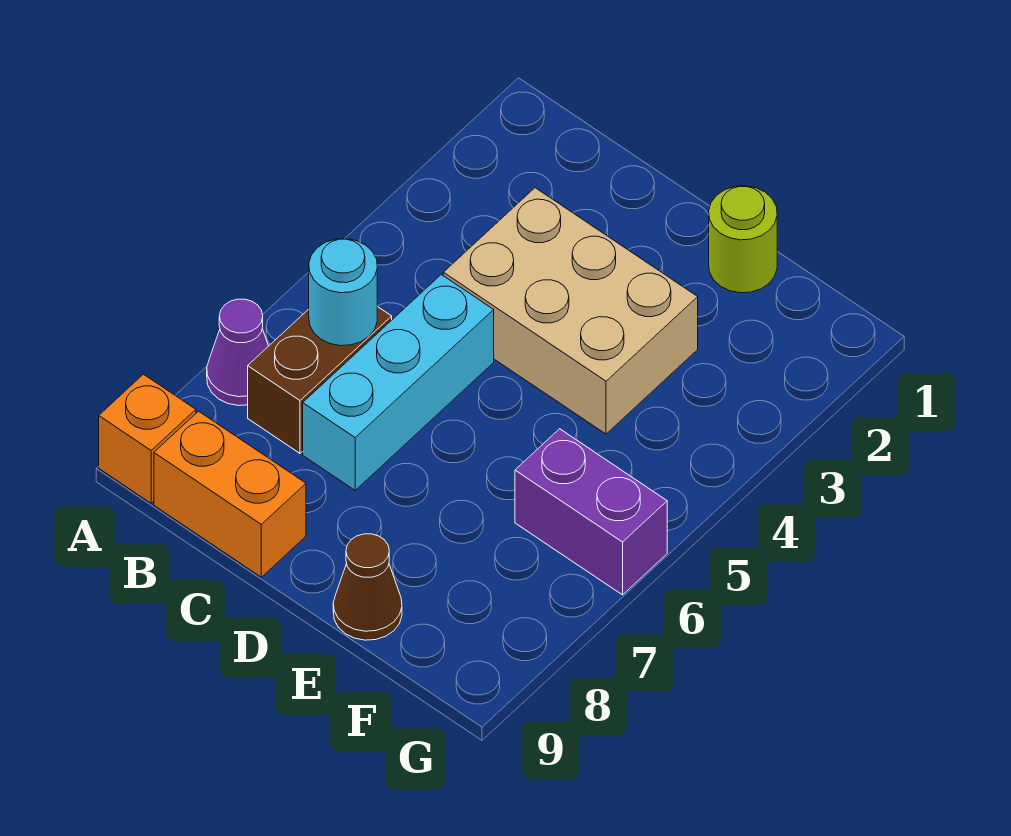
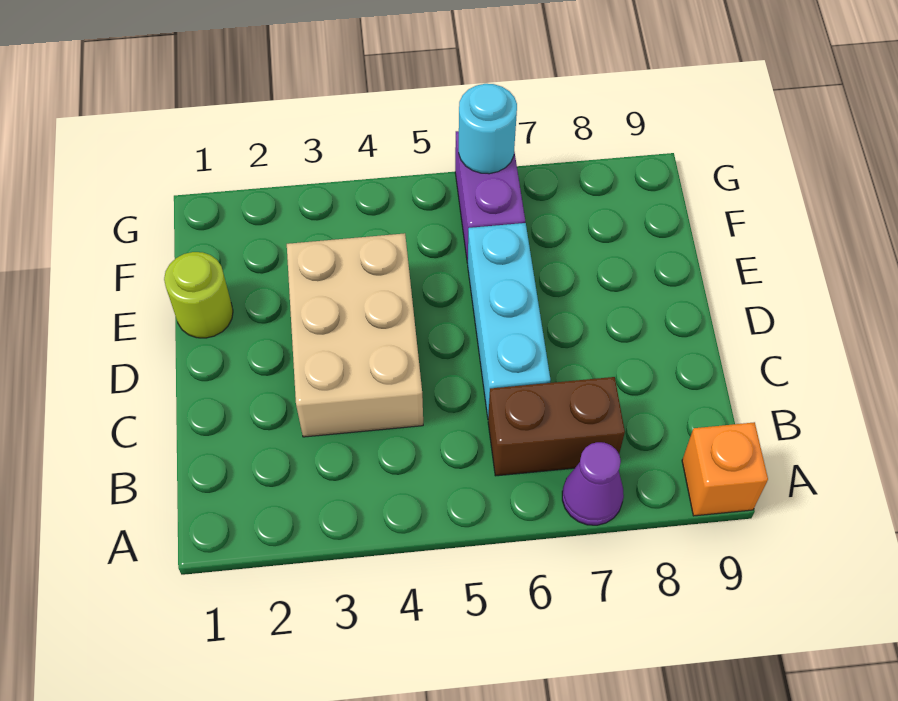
cyan round brick B6 level 2 -> cyan round brick G6 level 2
orange brick B9:C9 level 1 -> none
cyan brick C5:C7 level 1 -> cyan brick C6:E6 level 1
brown cone E9 level 1 -> none

